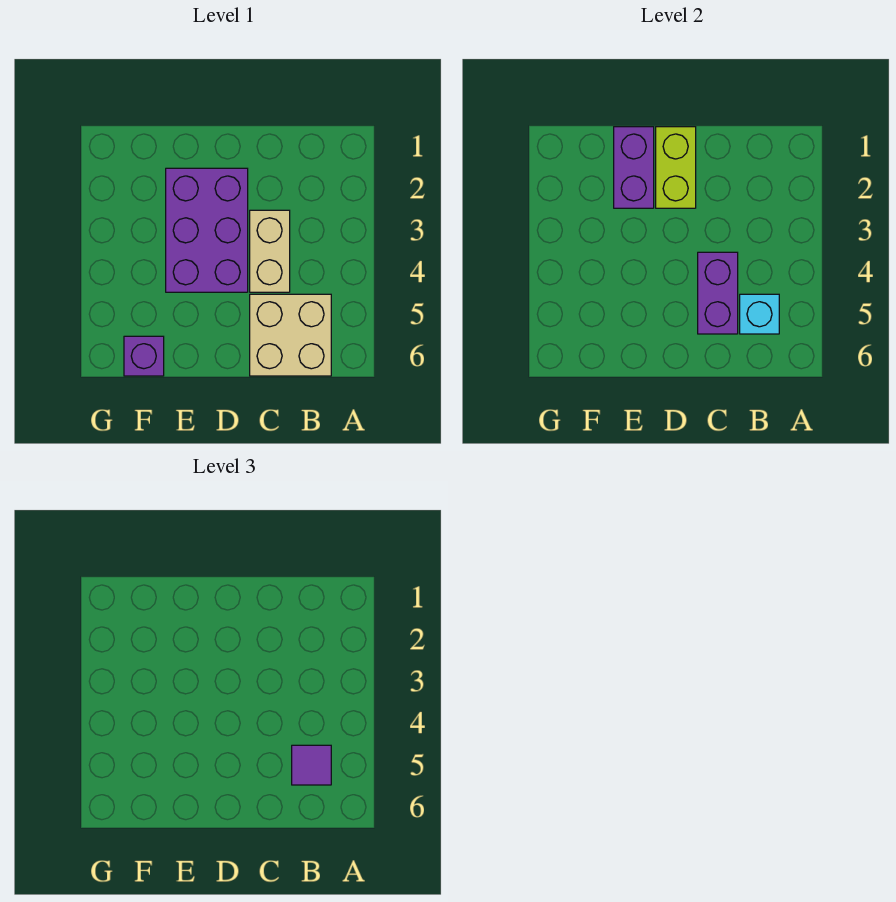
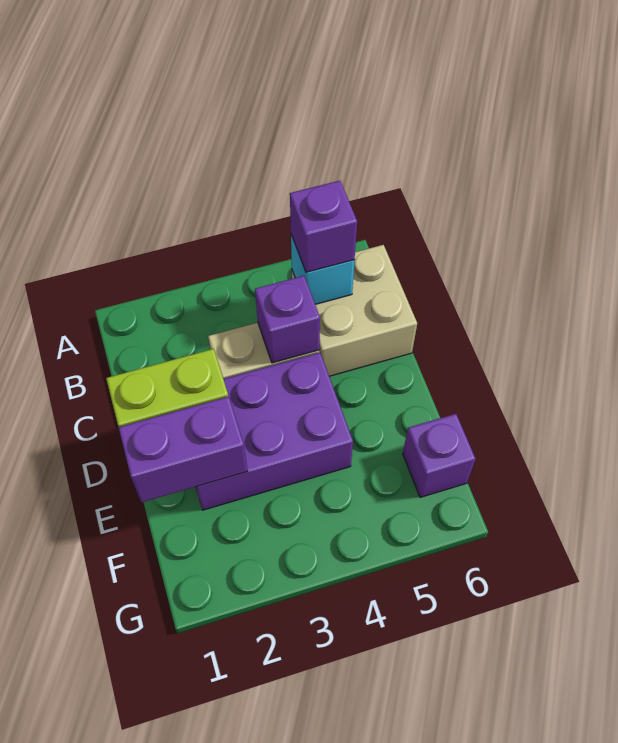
purple tile B5 level 3 -> purple brick B5 level 3
purple brick C4:C5 level 2 -> purple brick C4 level 2

